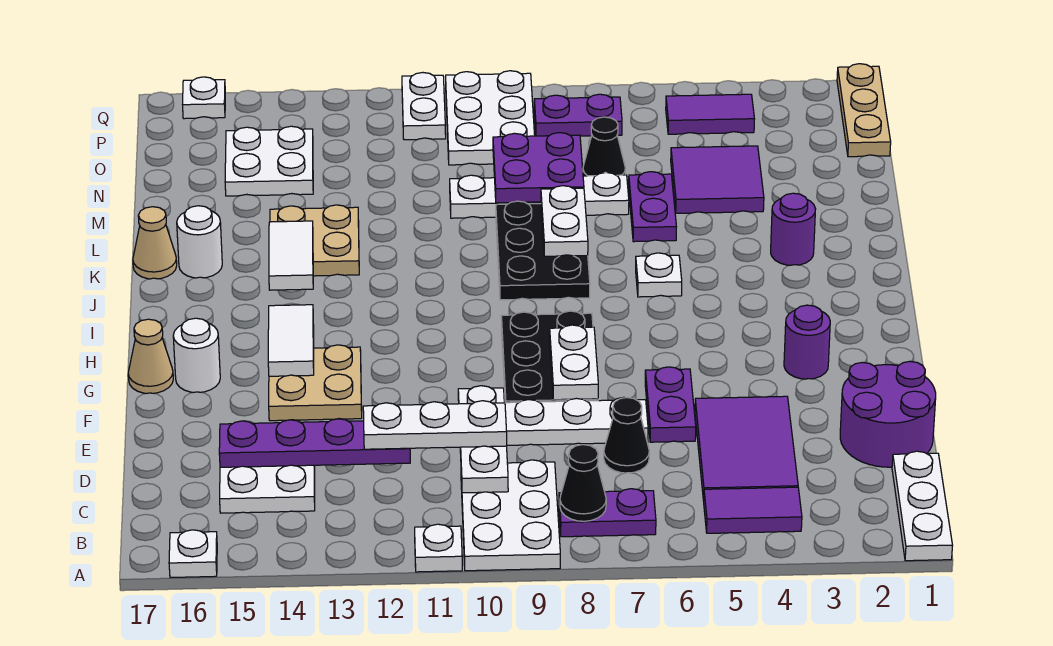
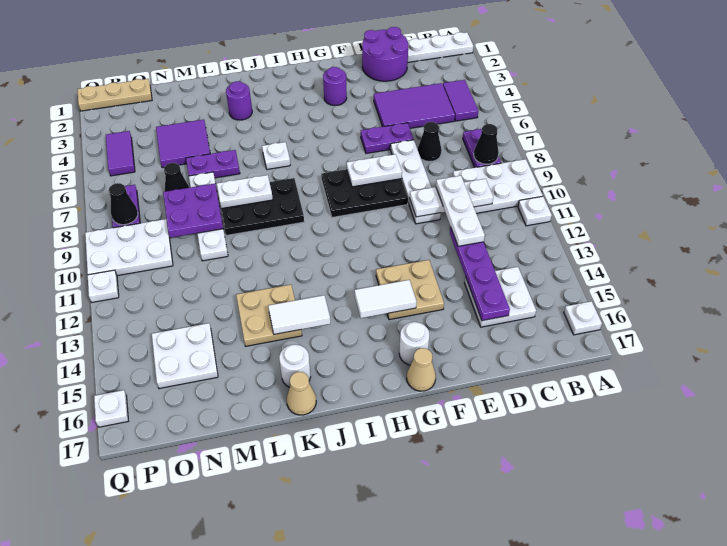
none -> black cone P8 level 2
white plate P11:Q11 level 1 -> white plate Q11 level 1

